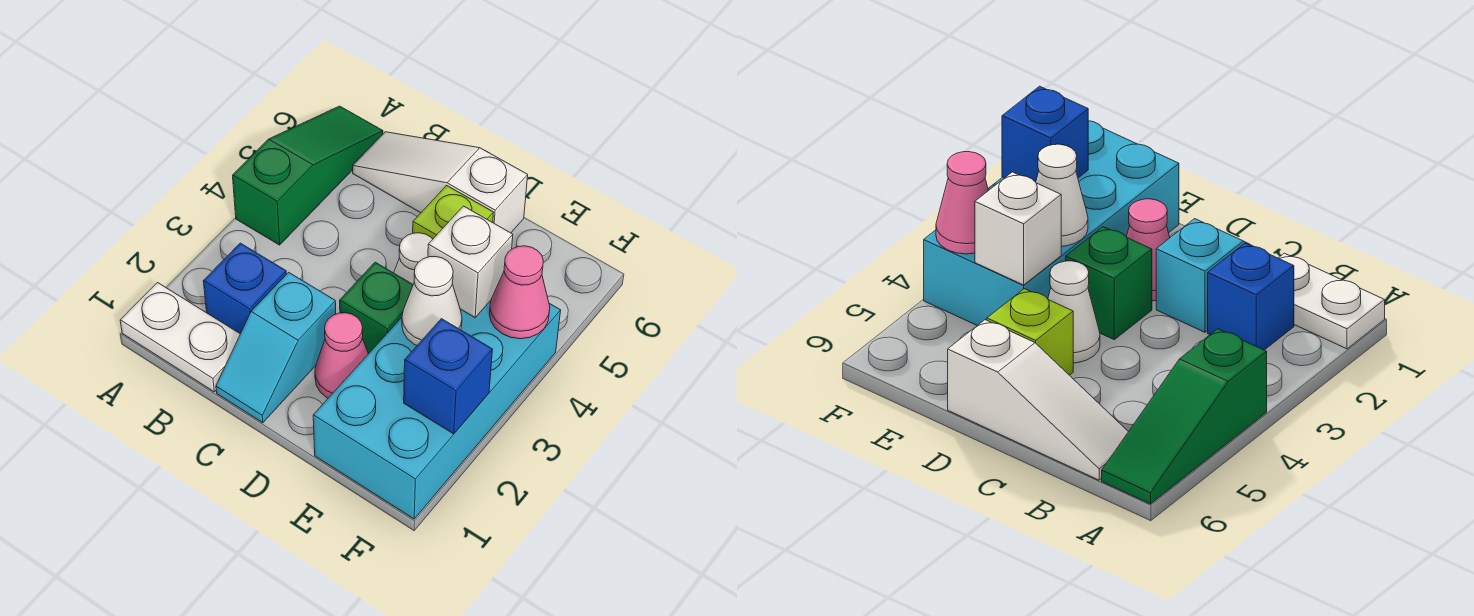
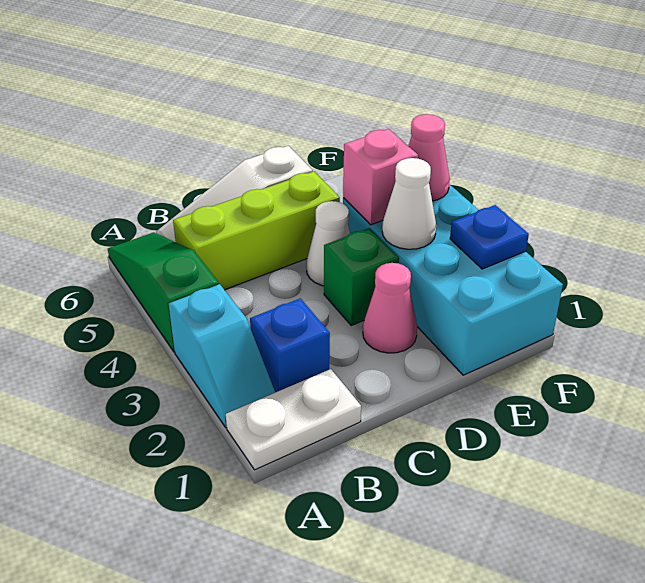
cyan slope C1:C2 level 1 top 2 -> cyan slope A2:A3 level 1 top 3
lime brick D5 level 1 -> lime brick B5:D5 level 1
white brick E4 level 2 -> pink brick E4 level 2
blue brick F2 level 2 -> blue plate F2 level 2

